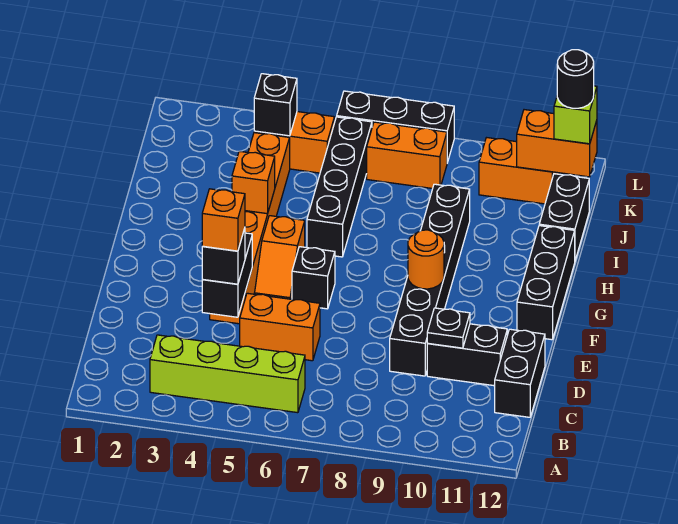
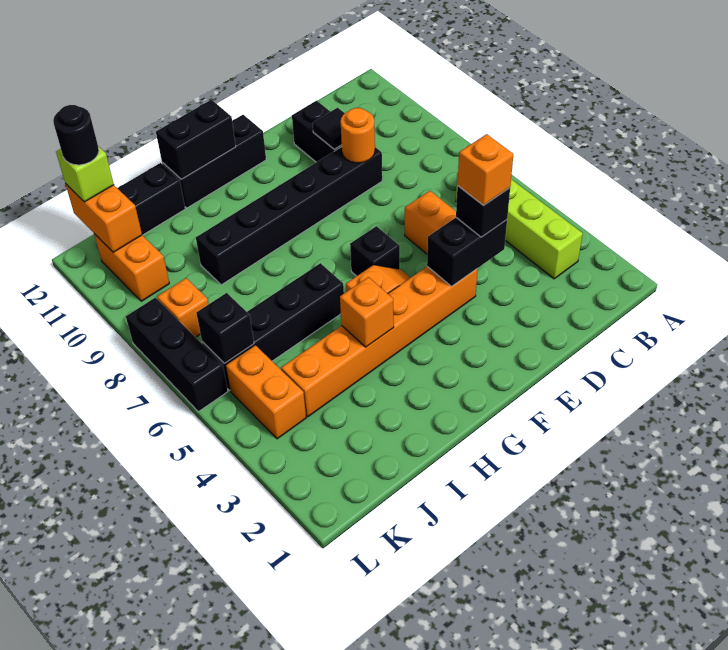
black brick C12:D12 level 1 -> black brick G12:H12 level 2
black plate D10 level 2 -> black tile D10 level 2
orange round brick F9 level 2 -> orange round brick D9 level 2
black brick K4 level 2 -> black brick K6 level 2
orange brick K7:K8 level 1 -> orange brick K8 level 1

